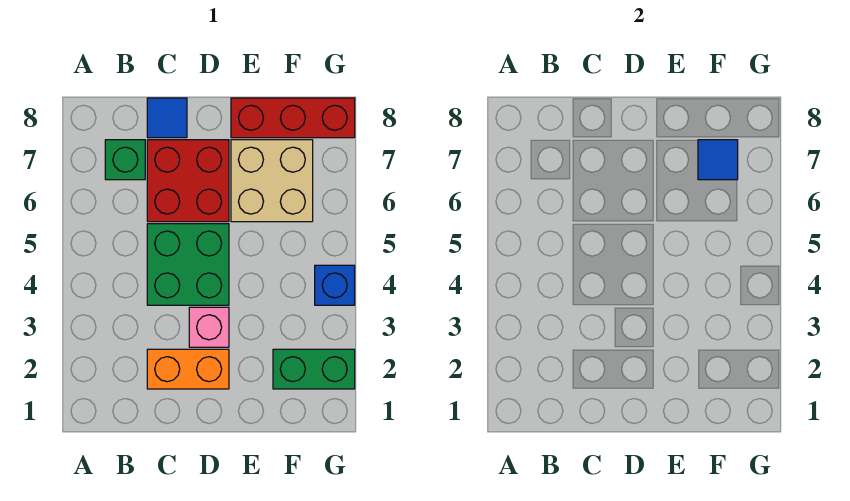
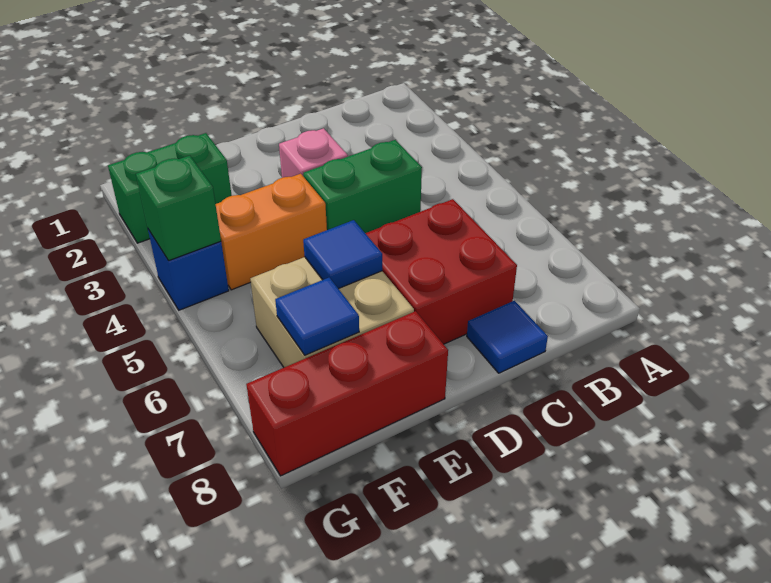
green brick B7 level 1 -> green brick G4 level 2
orange brick C2:D2 level 1 -> orange brick E4:F4 level 1
green brick C4:D5 level 1 -> green brick C4:D4 level 1
none -> blue tile E6 level 2

